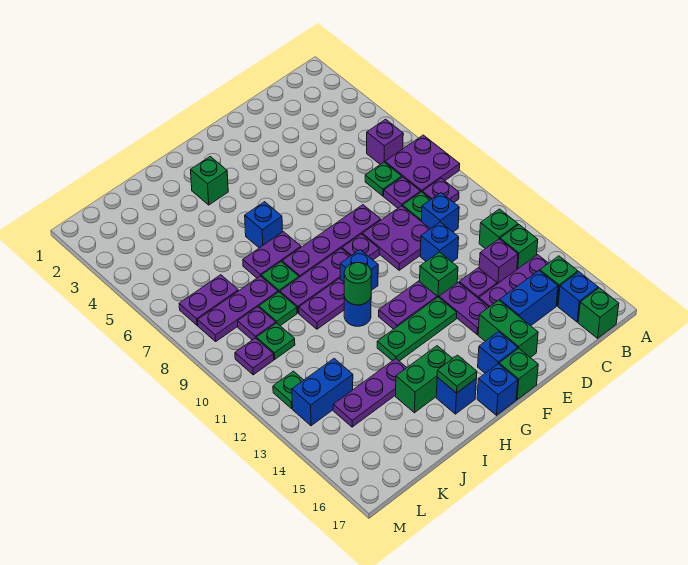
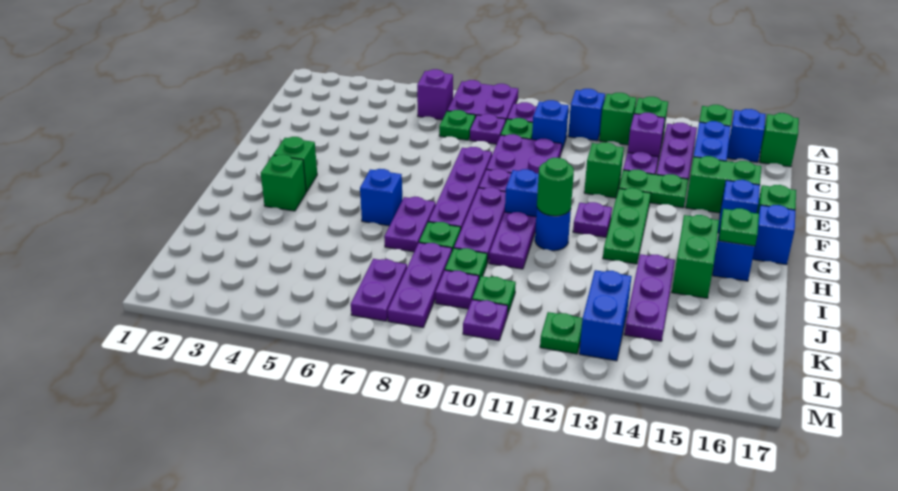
blue brick D11 level 1 -> blue brick B11 level 1
purple plate E13:E14 level 1 -> green plate E13:E14 level 1
purple plate F12:G12 level 1 -> purple plate G12 level 1
none -> green brick G3 level 1

